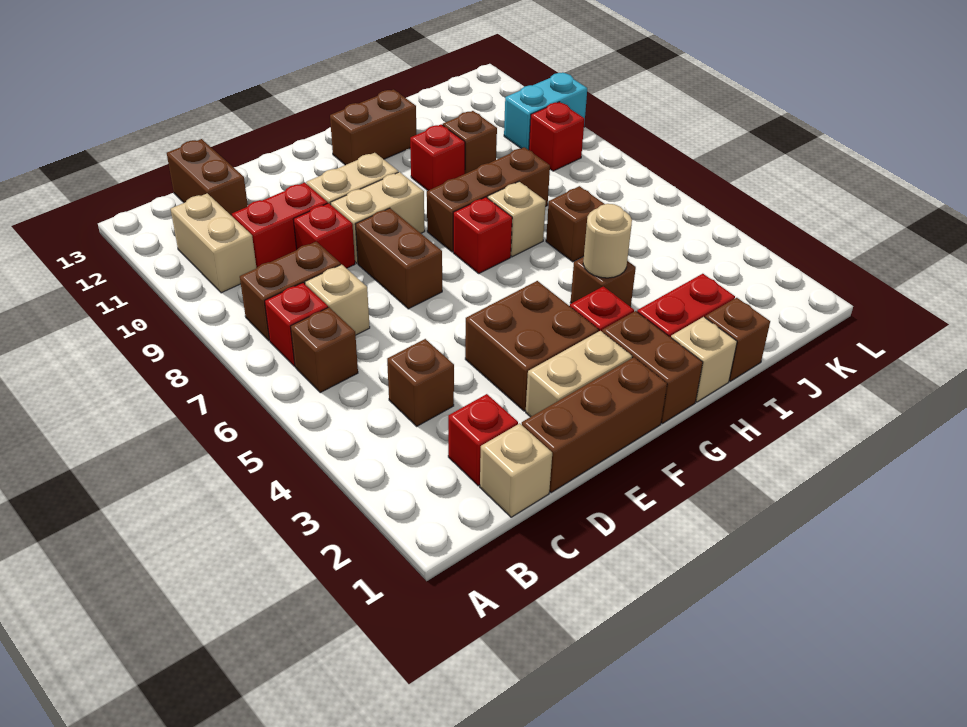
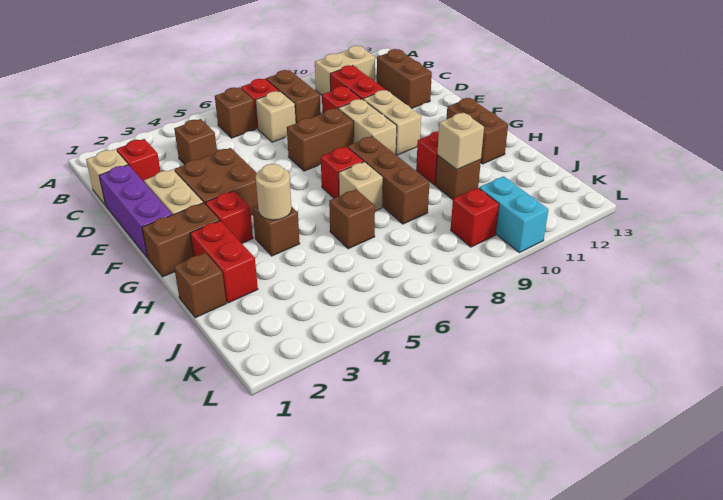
brown brick C12:C13 level 1 -> brown brick C12:D12 level 1
brown brick D1:F1 level 1 -> purple brick D1:F1 level 1
tan brick H1 level 1 -> tan brick I10 level 2

